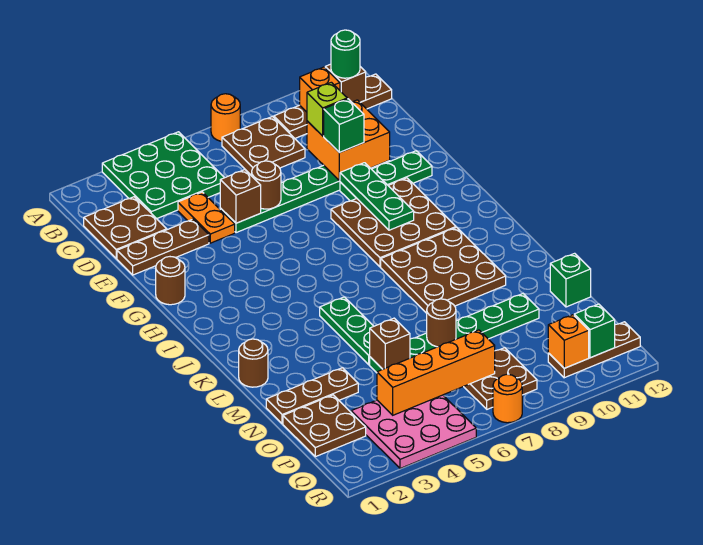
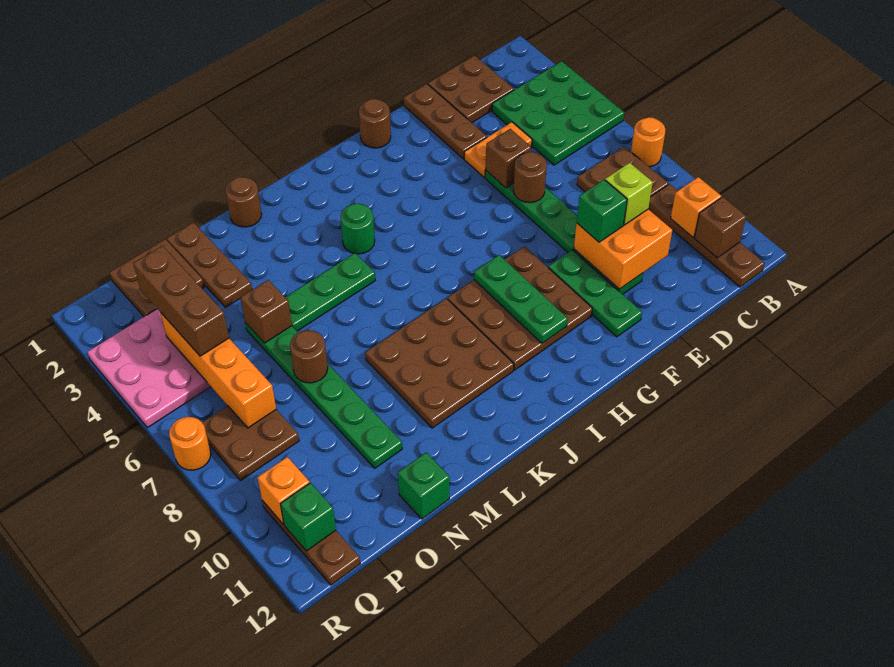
green round brick B11 level 3 -> green round brick J4 level 1
green plate F9:H9 level 2 -> green plate H8:H10 level 2
none -> brown brick P3:P5 level 3

